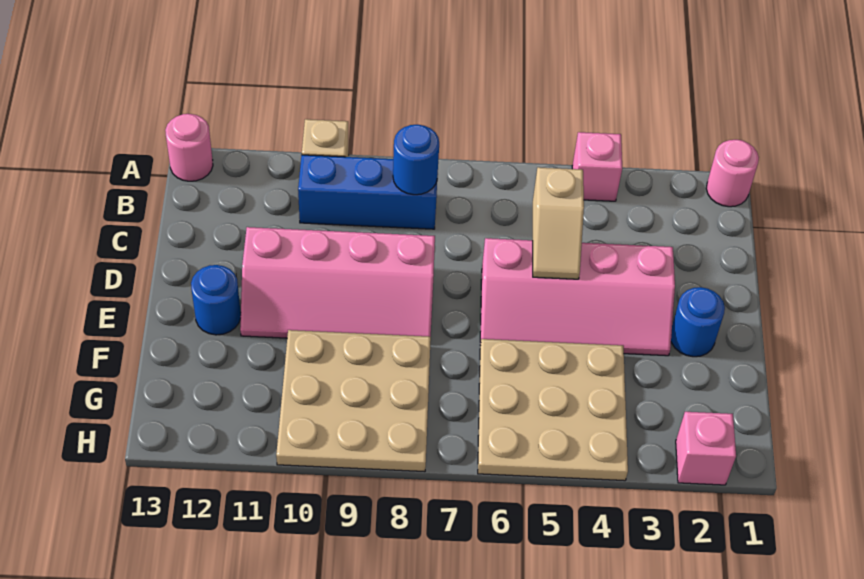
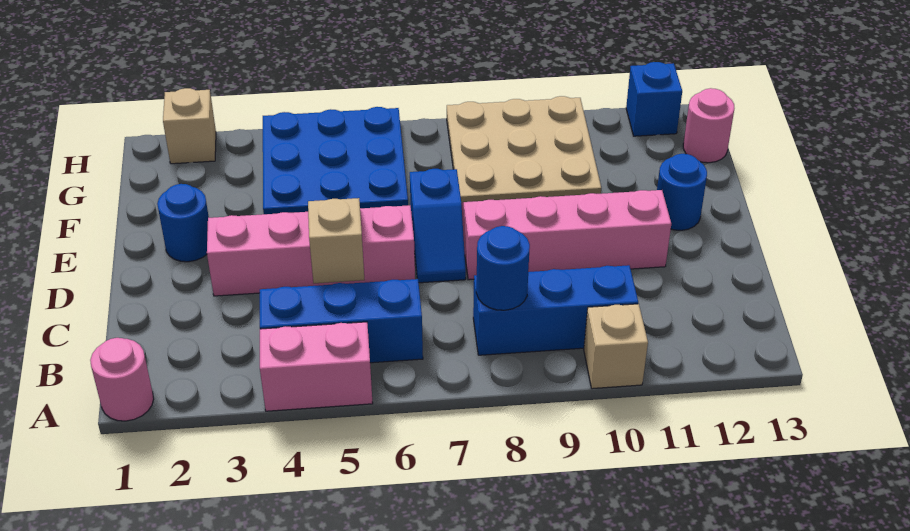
pink brick A4 level 1 -> pink brick A4:A5 level 1
pink round brick A13 level 1 -> pink round brick G13 level 1
none -> blue brick B4:B6 level 1
none -> blue slope D7:E7 level 1 top E
tan plate F4:H6 level 1 -> blue plate F4:H6 level 1
pink brick H2 level 1 -> tan brick H2 level 1
none -> blue brick H12 level 1

